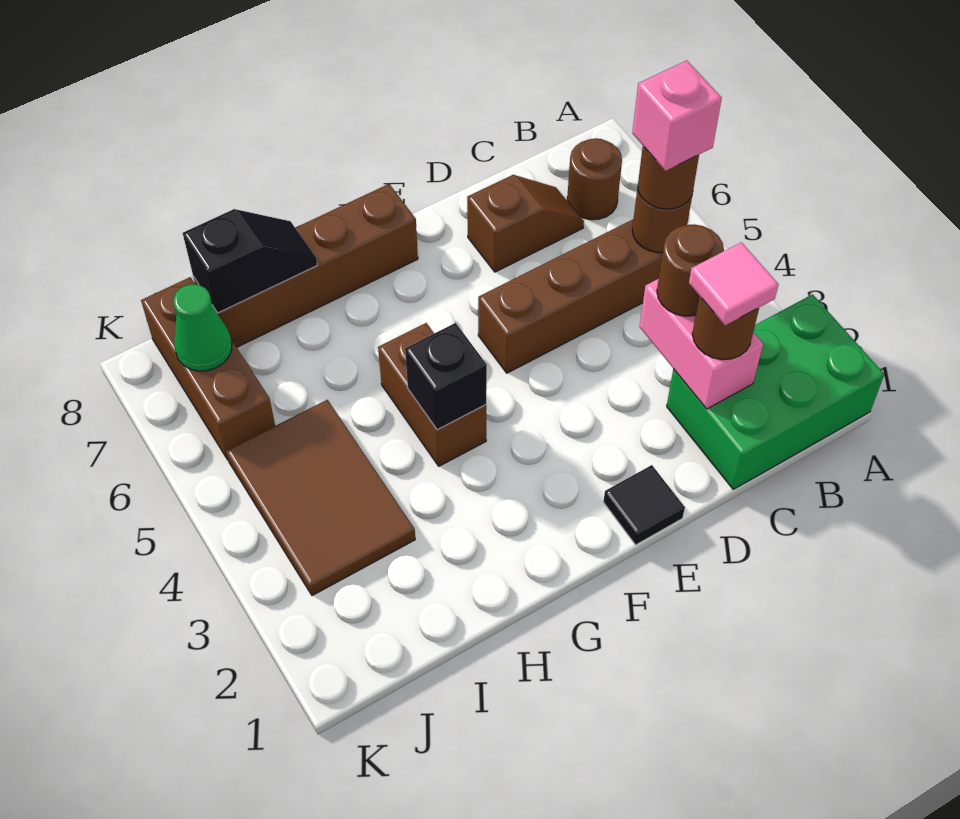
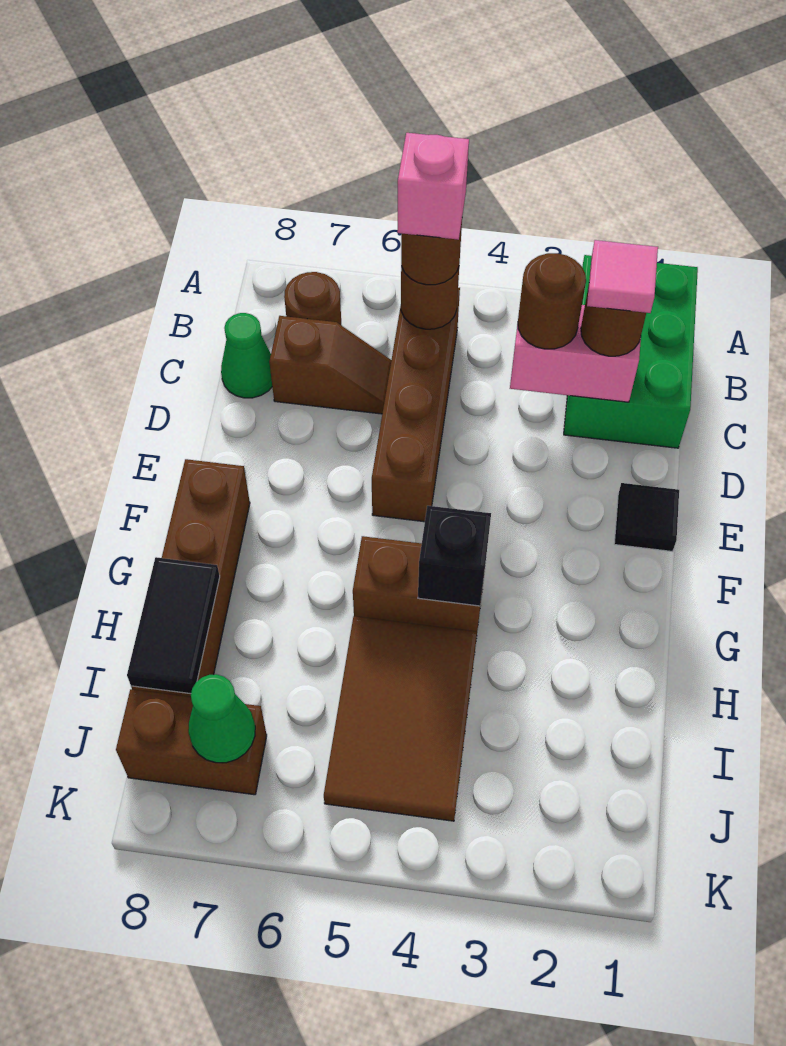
brown slope C7:D7 level 1 top D -> brown slope C6:C7 level 1 top 7
none -> green cone C8 level 1
black slope H8:I8 level 2 top I -> black tile H8:I8 level 2
brown tile I3:J5 level 1 -> brown tile H4:J5 level 1
brown brick J6:J8 level 1 -> brown brick J7:J8 level 1

